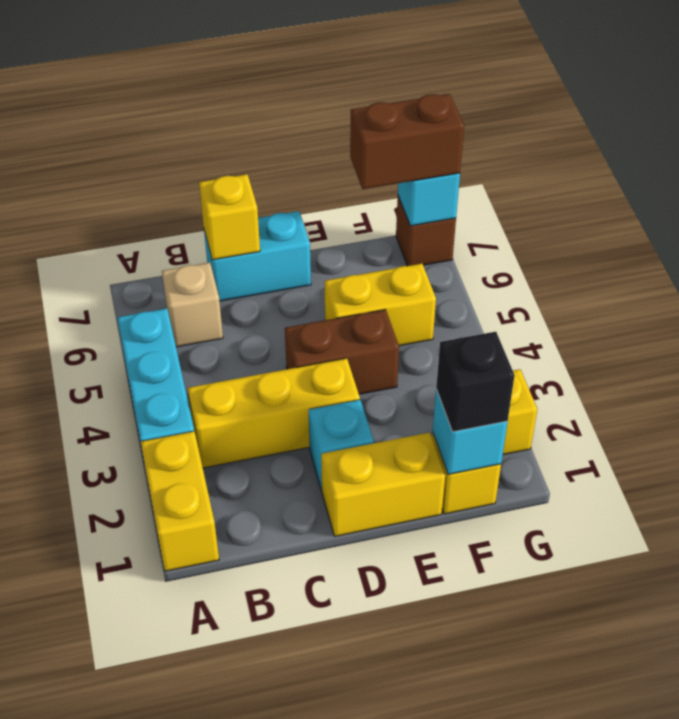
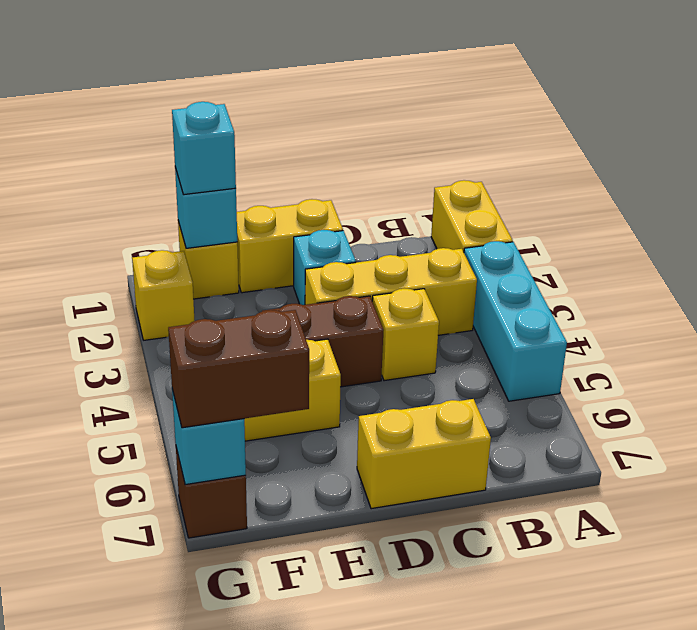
tan brick B6 level 1 -> none
cyan brick C7:D7 level 1 -> yellow brick C7:D7 level 1
yellow brick C7 level 2 -> yellow brick C4 level 1
black brick F1 level 3 -> cyan brick F1 level 3

